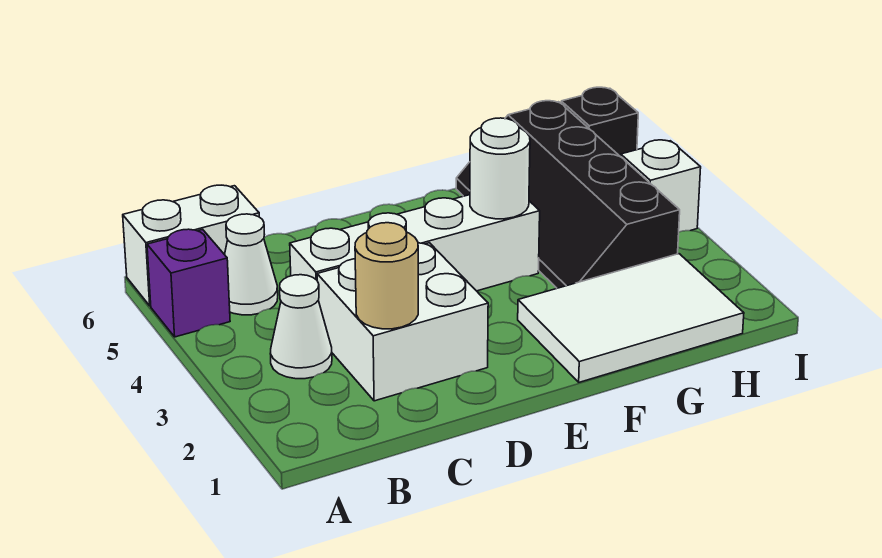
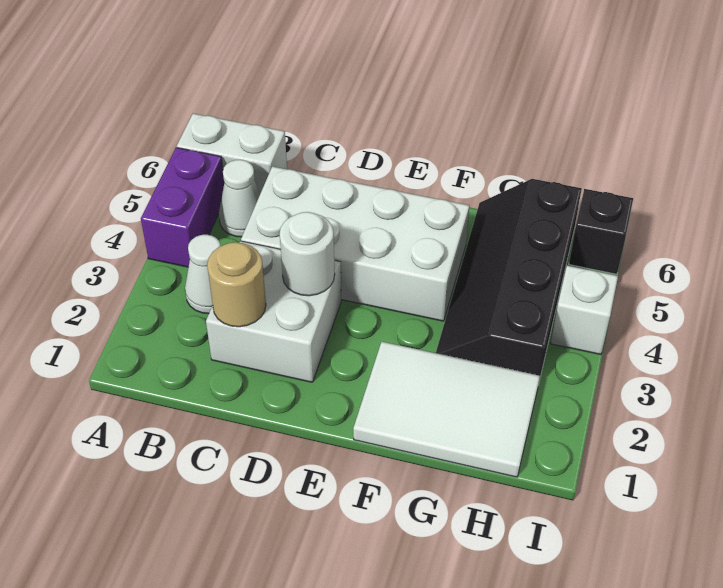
purple brick A5 level 1 -> purple brick A4:A5 level 1
white brick C4:F4 level 1 -> white brick C4:F5 level 1
white round brick F4 level 2 -> white round brick D3 level 2

